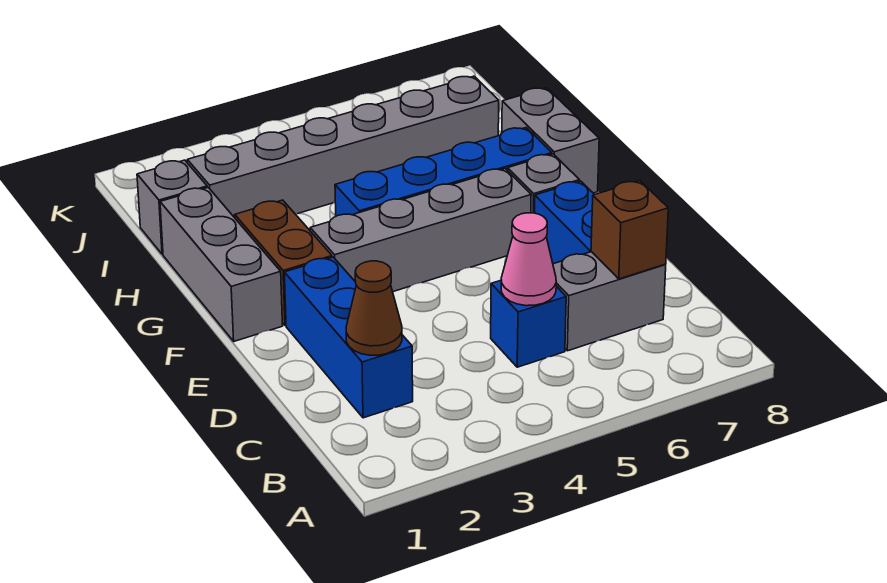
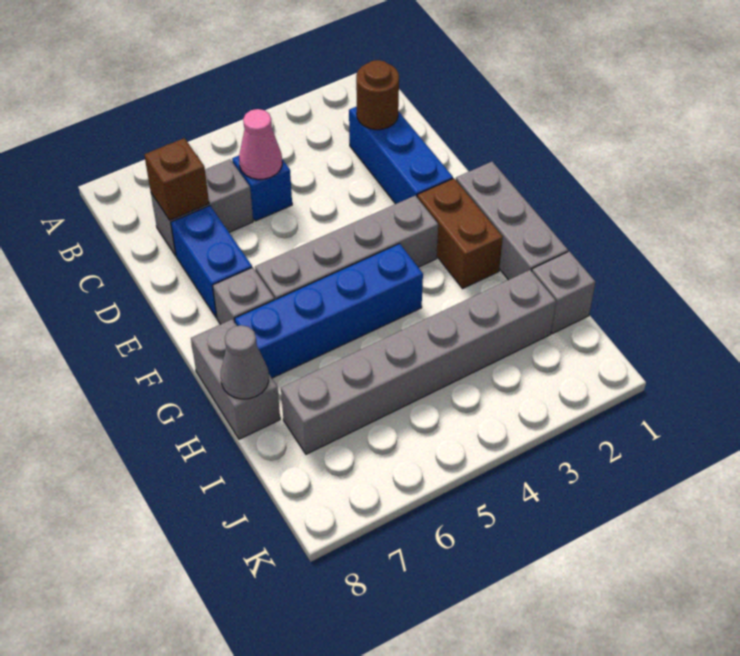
brown cone C2 level 2 -> brown round brick C2 level 2
none -> grey cone H8 level 2

